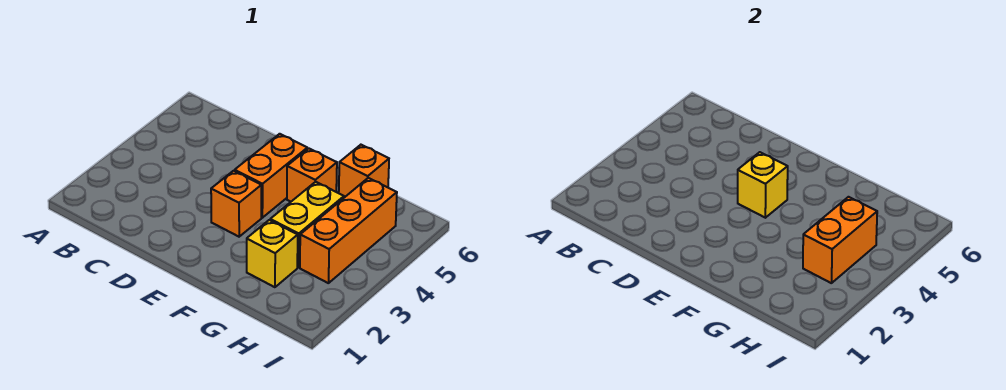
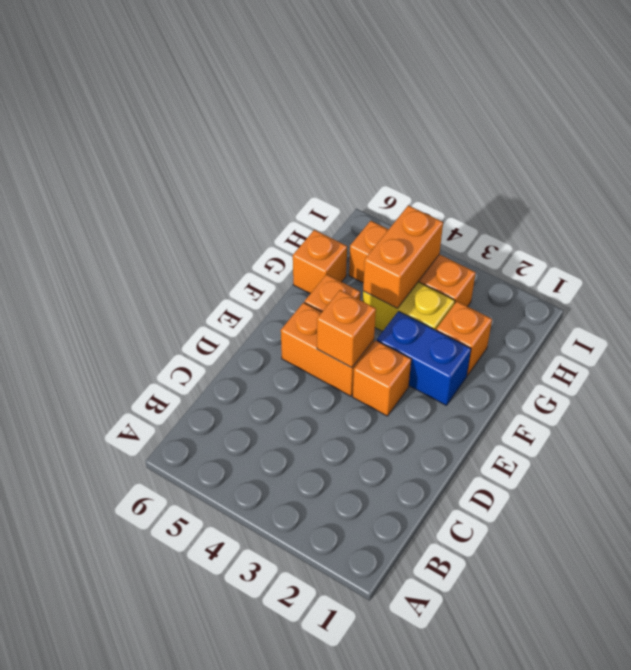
yellow brick E4 level 2 -> orange brick E4 level 2
none -> blue brick F2:F3 level 1
yellow brick G2 level 1 -> orange brick G2 level 1
orange brick H3:H4 level 2 -> orange brick G4:H4 level 2

